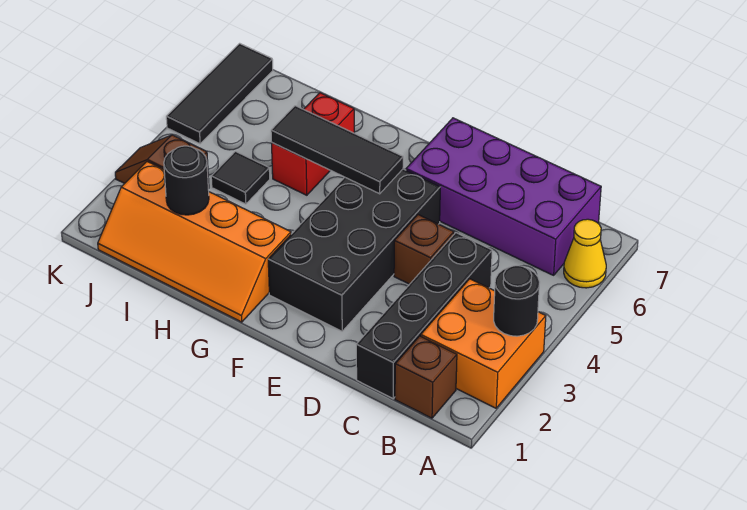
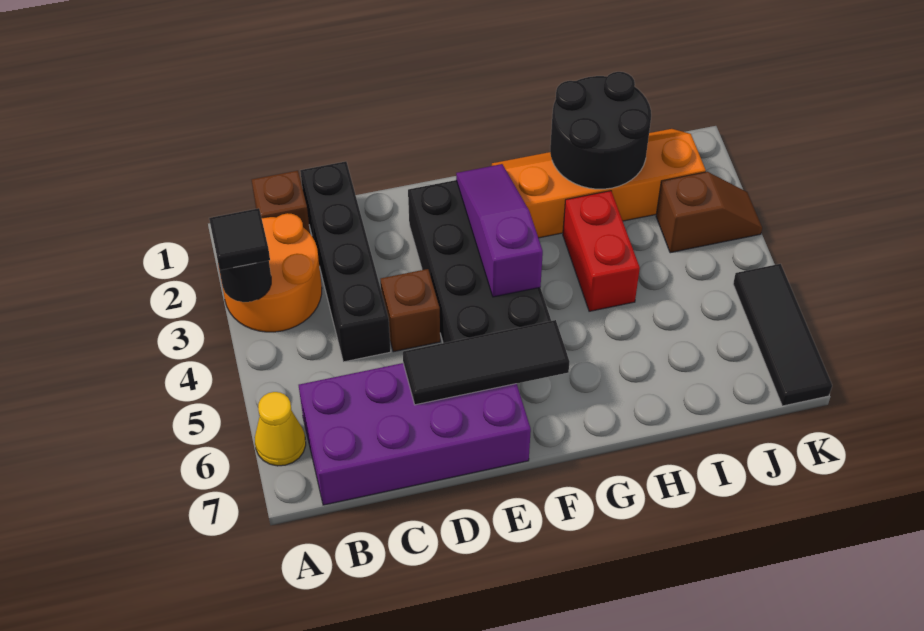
orange brick A2:B3 level 1 -> orange round brick A2:B3 level 1
none -> purple slope F2:F4 level 2 top 4
black tile F5:H5 level 2 -> black tile D6:F6 level 2
red brick H5:H6 level 1 -> red brick H3:H4 level 1
black round brick I2 level 2 -> black round brick H1:I2 level 2
black tile I4 level 1 -> black tile A3 level 3

